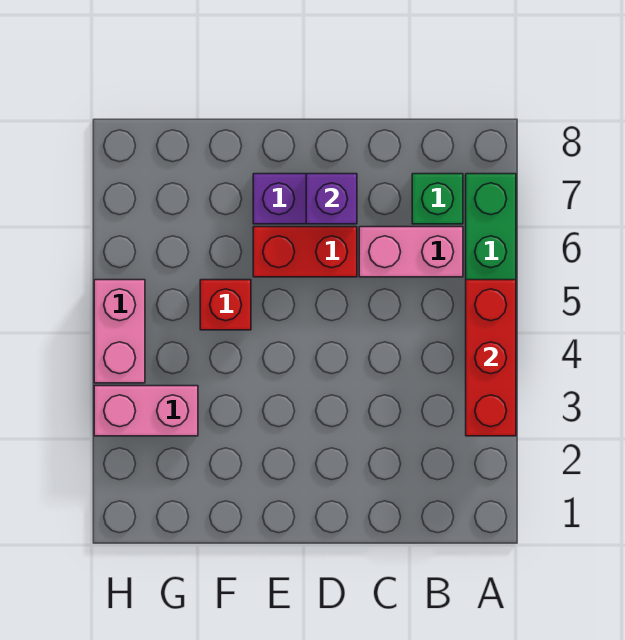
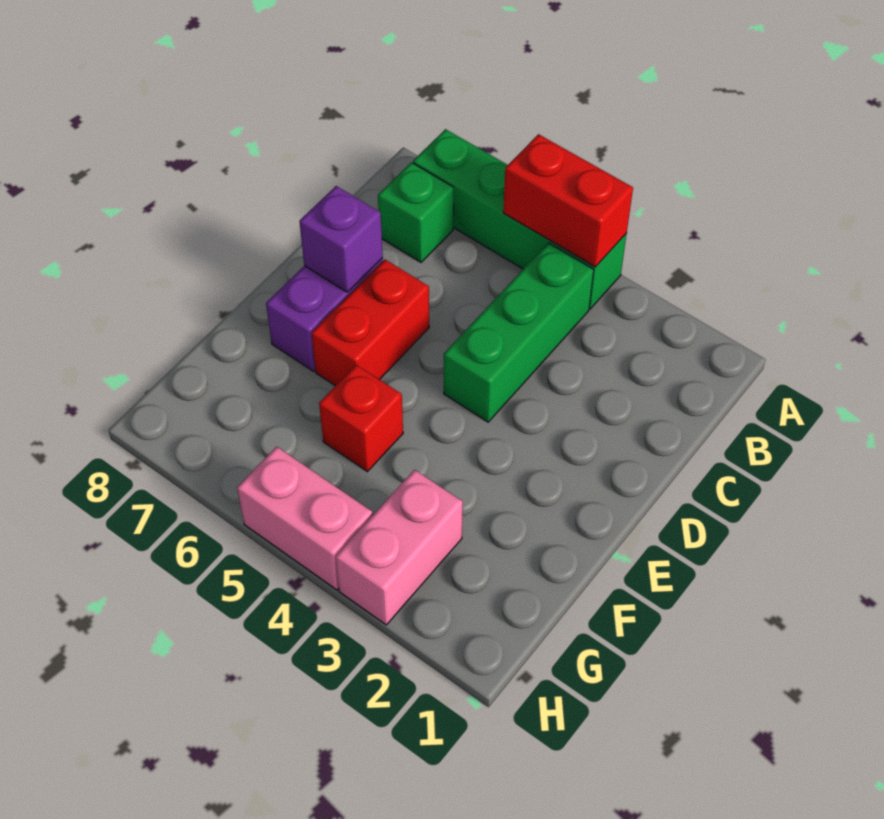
red brick A3:A5 level 2 -> red brick A4:A5 level 2
none -> green brick B4:D4 level 1
pink brick B6:C6 level 1 -> none

